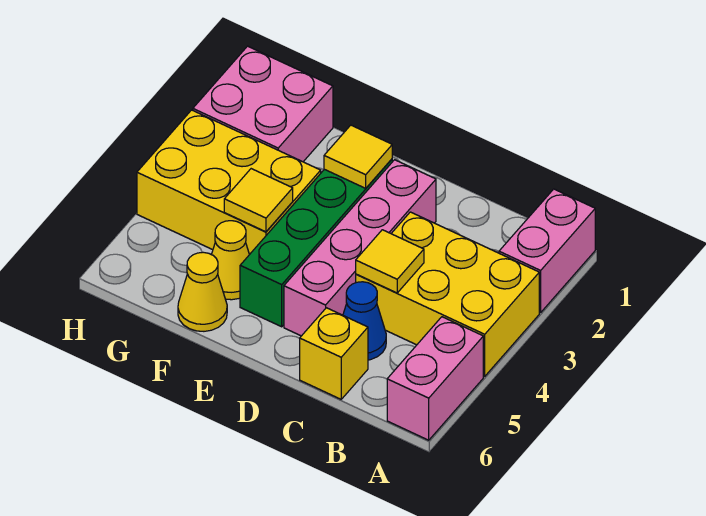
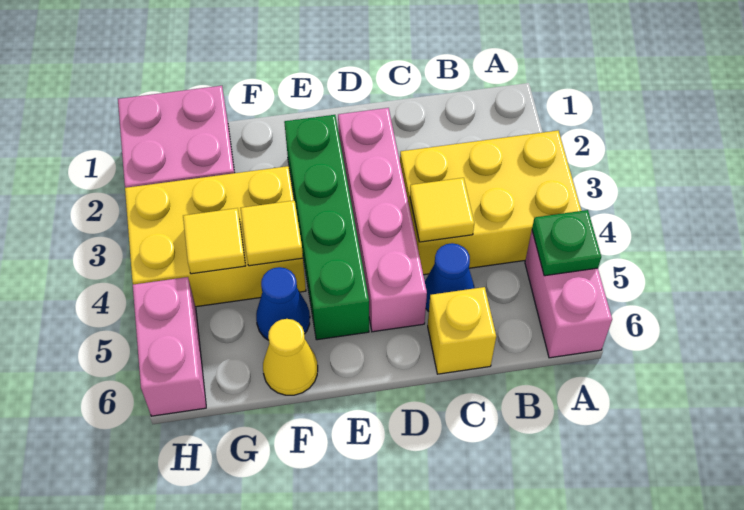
pink brick A1:A2 level 1 -> pink brick H5:H6 level 1
none -> green plate A5 level 2
yellow tile E2 level 2 -> yellow tile G4 level 2
yellow cone F5 level 1 -> blue cone F5 level 1

